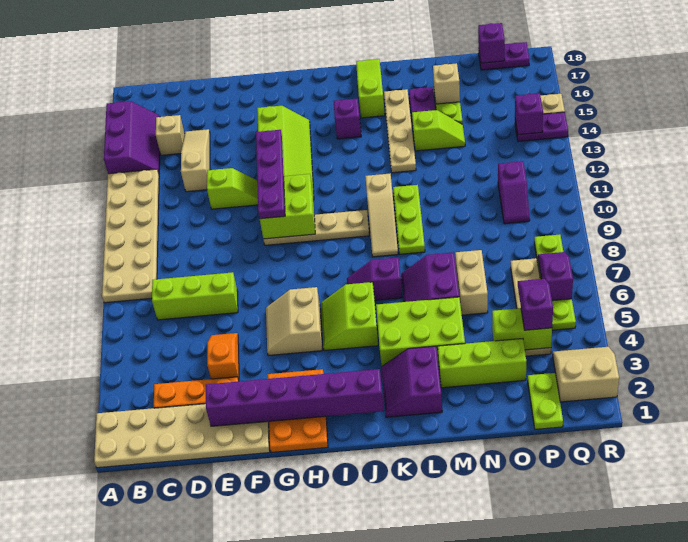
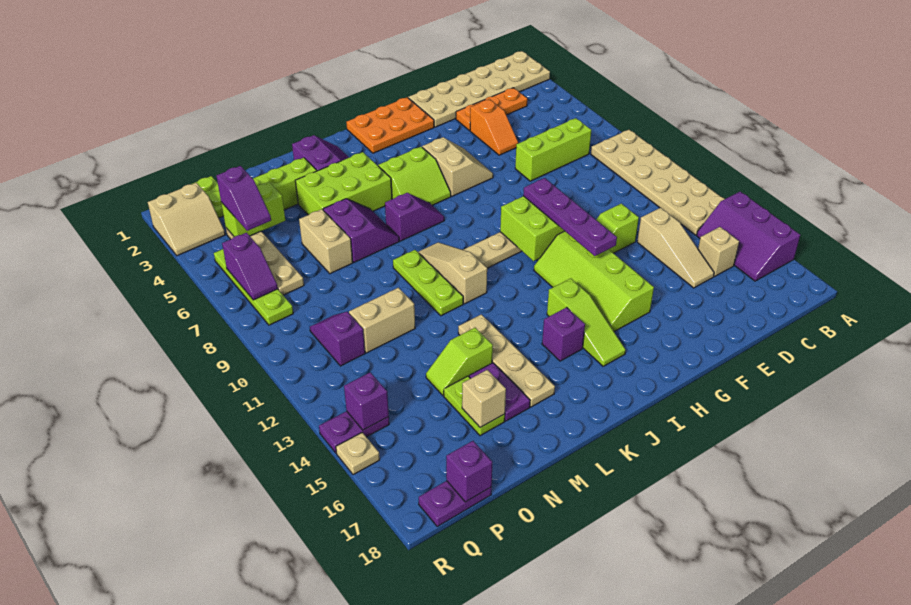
purple brick E2:J2 level 2 -> none
orange plate G1:H3 level 1 -> orange plate G1:I2 level 1
lime slope I5:J6 level 1 top J -> lime slope I5:J6 level 1 top 5
lime slope K16:K18 level 1 top 16 -> lime slope I14:I16 level 1 top 14
none -> tan brick N11:O11 level 1

